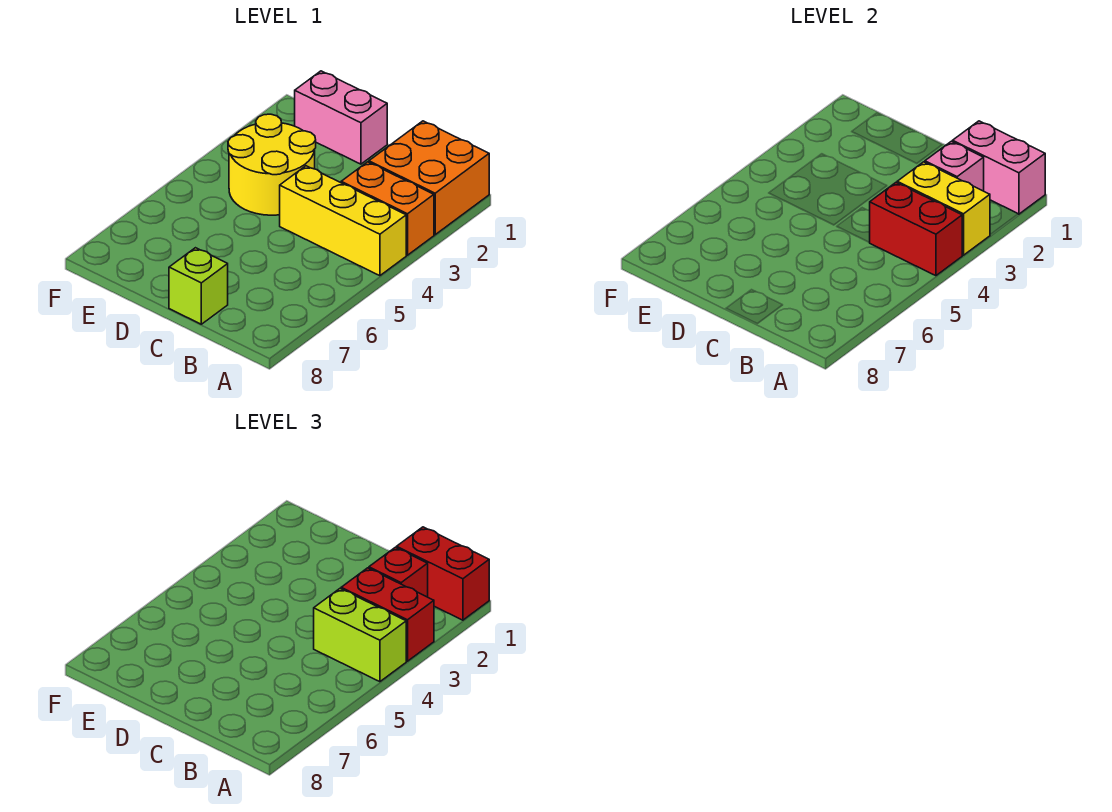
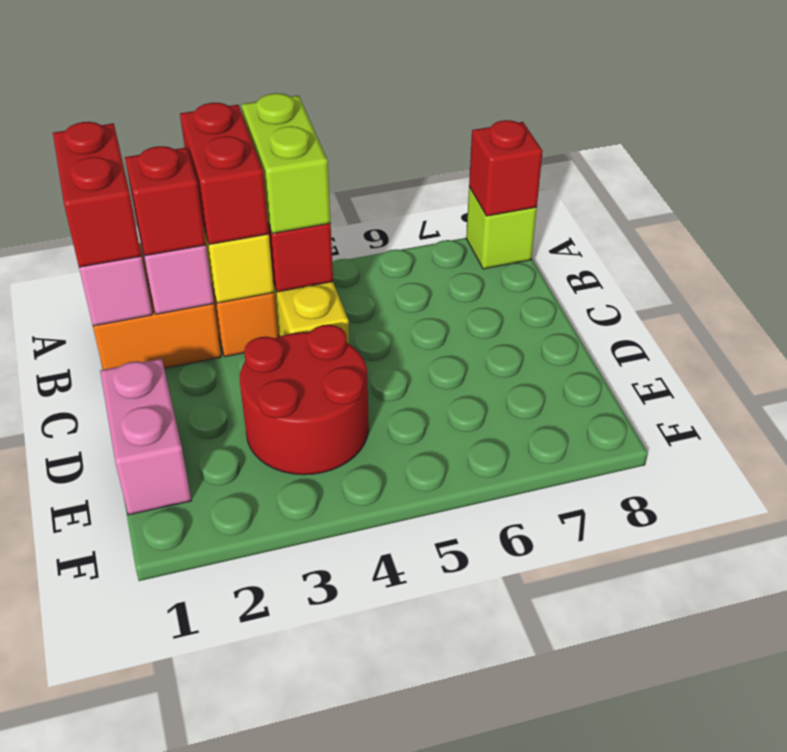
none -> red brick A8 level 2
lime brick C8 level 1 -> lime brick A8 level 1
yellow round brick D3:E4 level 1 -> red round brick D3:E4 level 1

